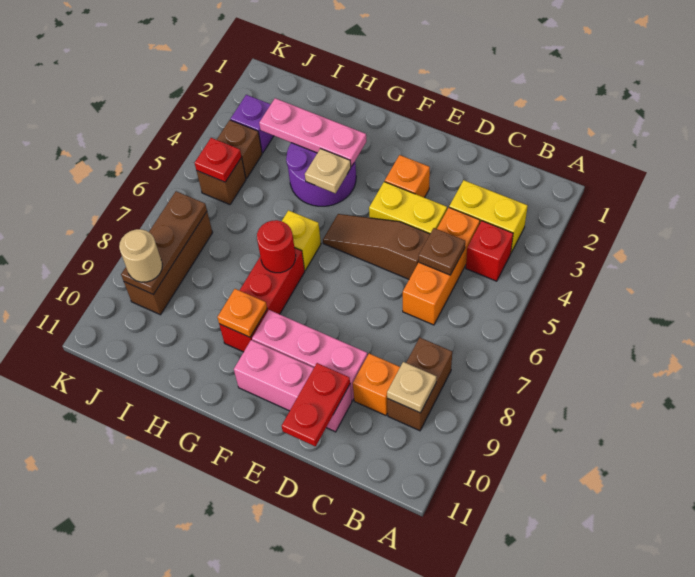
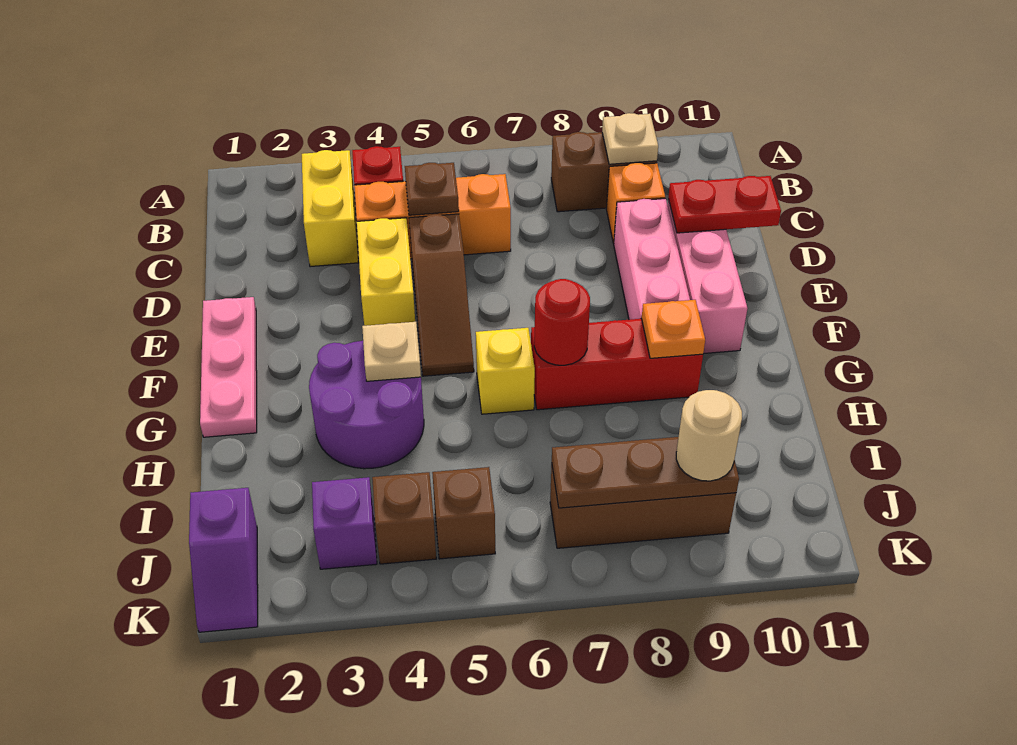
orange brick E3 level 1 -> none
pink plate G3:I3 level 2 -> pink plate E1:G1 level 1
none -> purple slope J1:K1 level 1 top J
red plate J5 level 2 -> none

